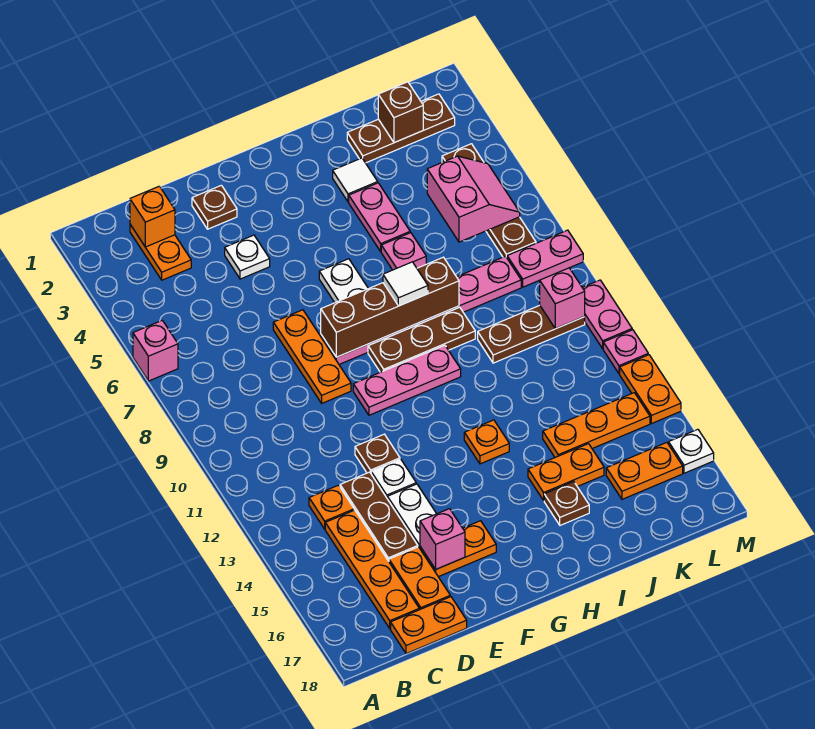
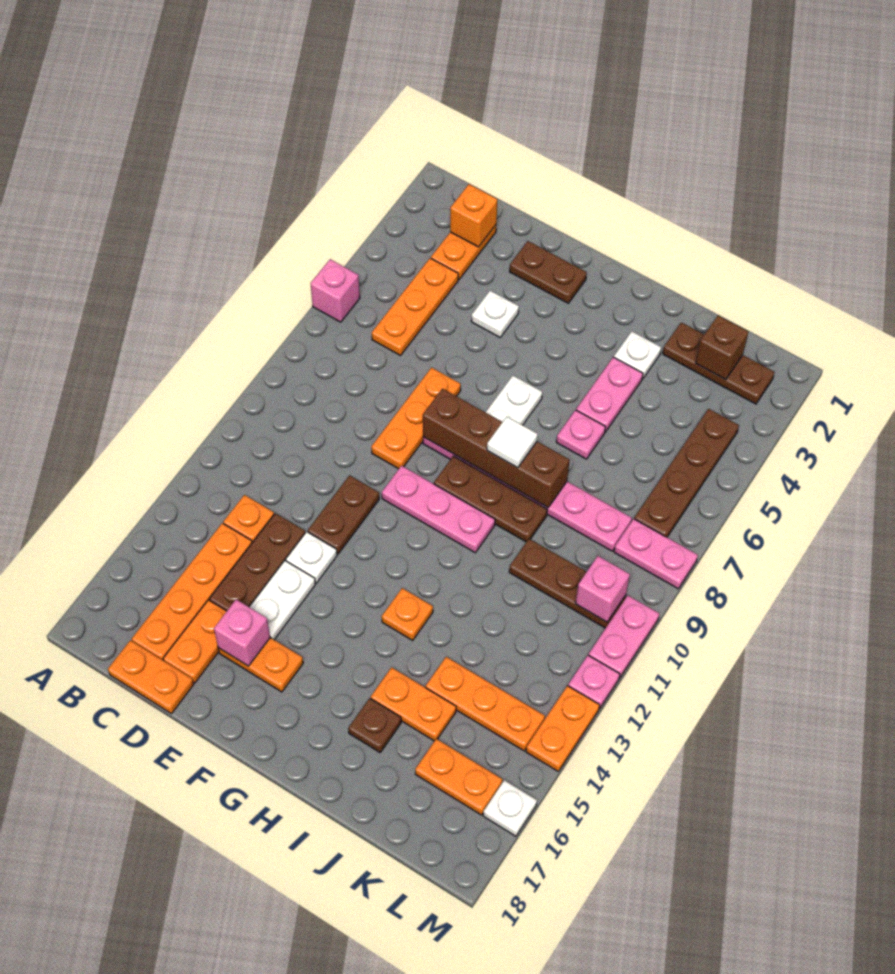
none -> orange plate C4:C6 level 1
brown plate E2 level 1 -> brown plate E2:F2 level 1
brown plate E12 level 1 -> brown plate E11:E12 level 1
white tile I3 level 1 -> white plate I3 level 1
pink slope K5:L6 level 2 top K -> none

